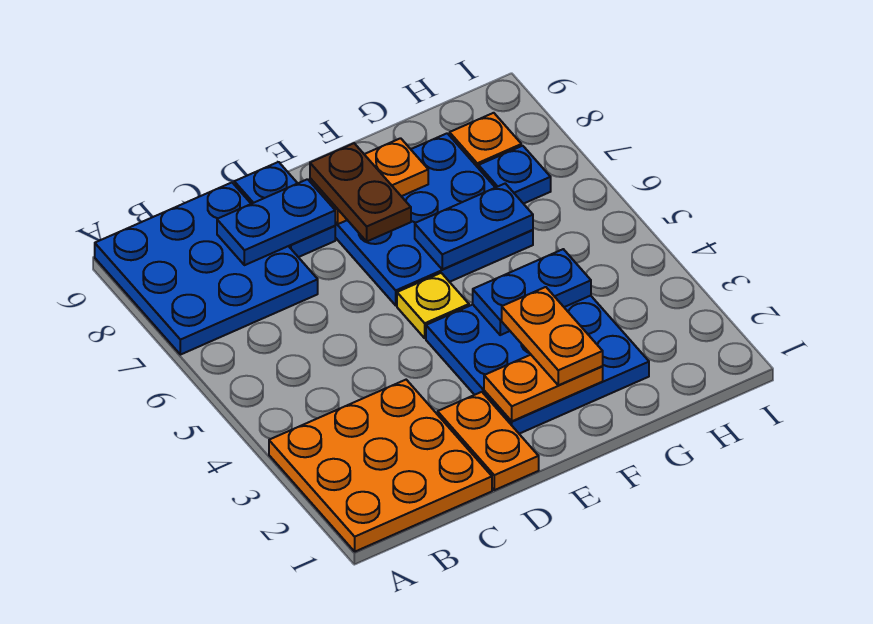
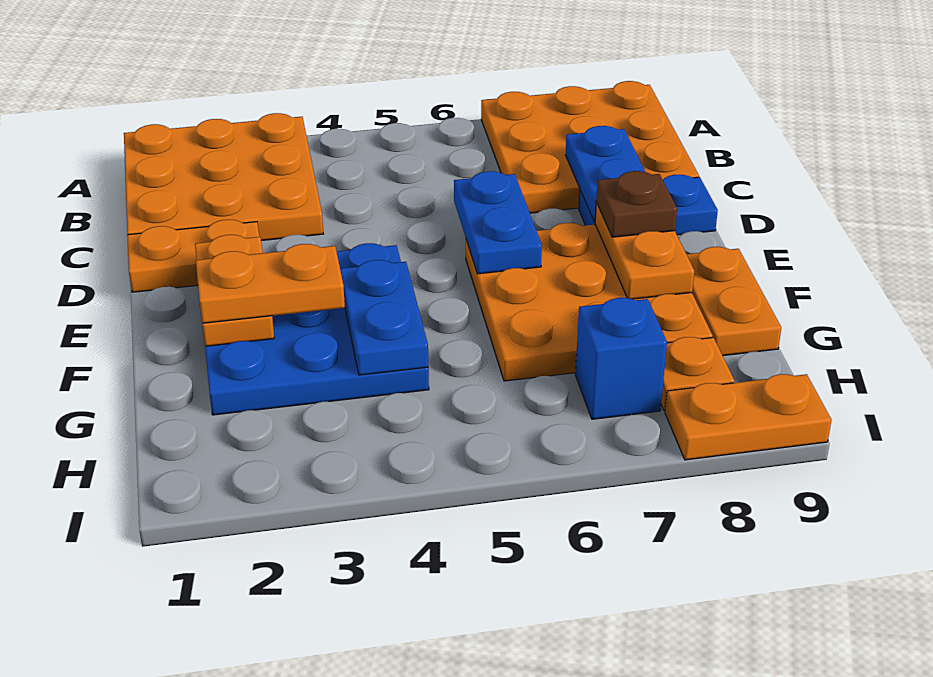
blue plate A7:C9 level 1 -> orange plate A7:C9 level 1
yellow plate E5 level 1 -> none
blue plate E6:G8 level 1 -> orange plate E6:G8 level 1
brown plate E7:E8 level 3 -> brown plate E8 level 3
blue plate F6:G6 level 2 -> blue plate D6:E6 level 2
none -> orange plate F9:G9 level 1
blue plate H7 level 1 -> blue brick H7 level 1
none -> orange plate I8:I9 level 1

